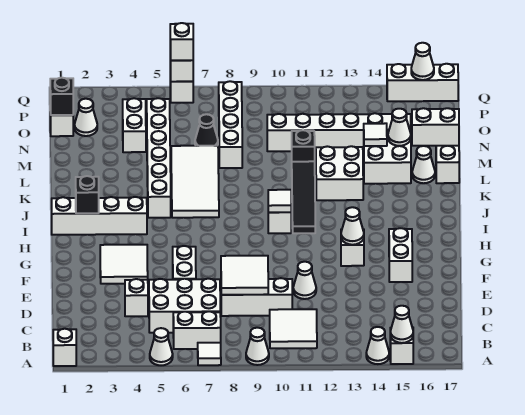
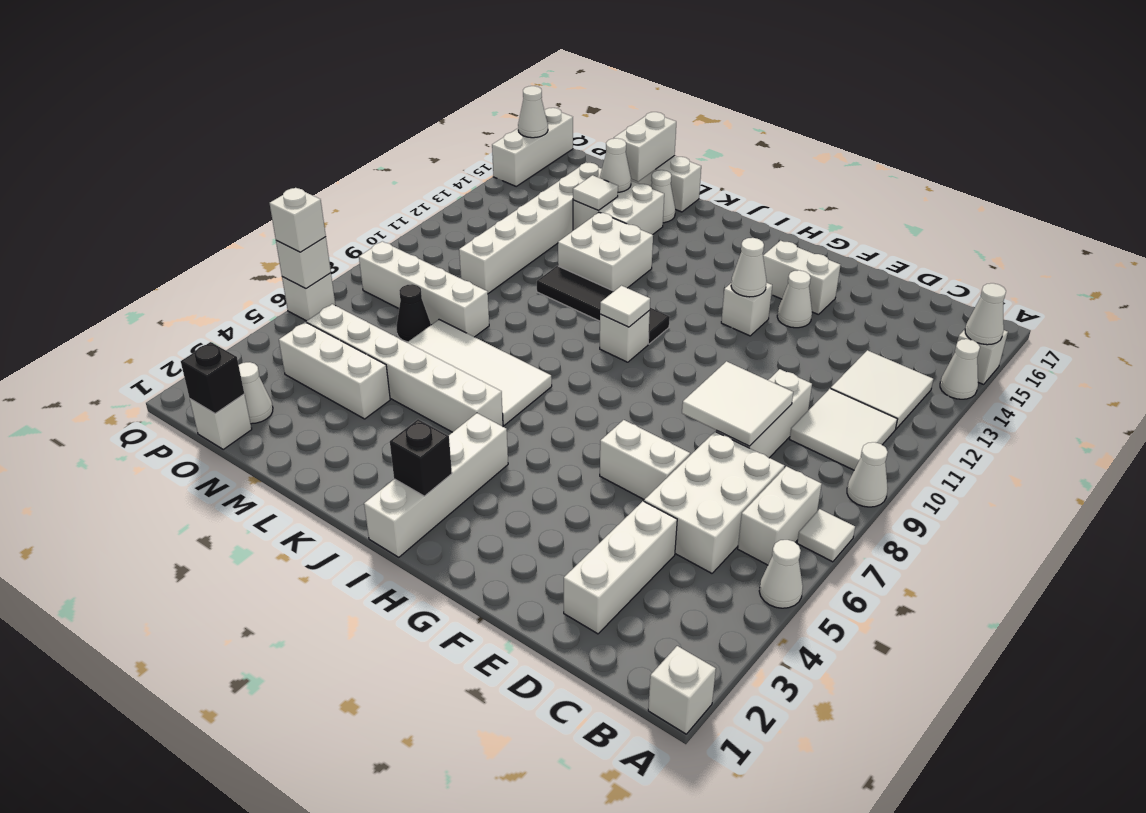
white brick D4 level 1 -> white brick D2:D4 level 1
white cone E11 level 1 -> white cone F14 level 1
white tile F3:G4 level 1 -> white tile B12:C13 level 1
black brick M11 level 1 -> none
white brick N4:O4 level 1 -> white brick M4:O4 level 1

